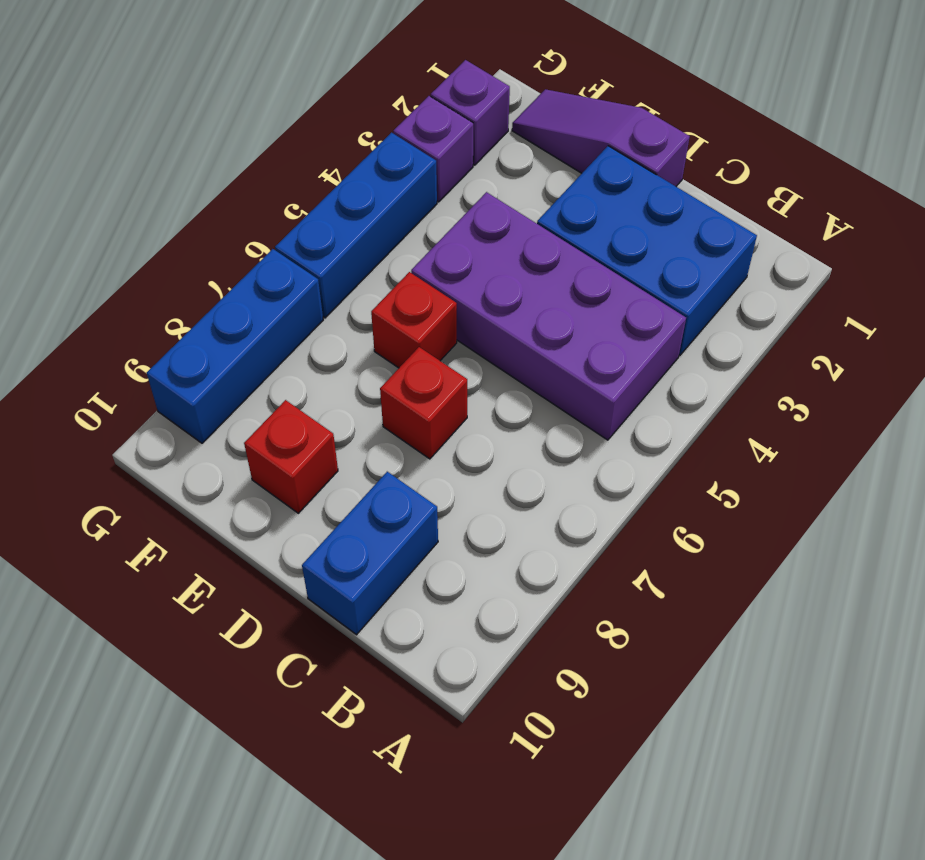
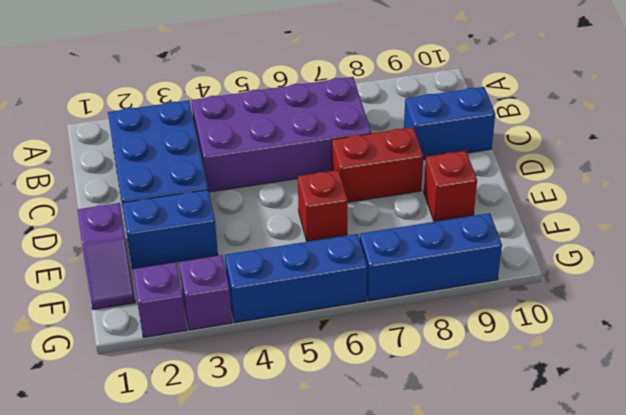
purple brick B4:E5 level 1 -> purple brick B4:C7 level 1
purple slope D1:F1 level 1 top D -> purple slope E1:F1 level 1 top E
red brick D7 level 1 -> red brick D7:D8 level 1
none -> blue brick E2:E3 level 1

